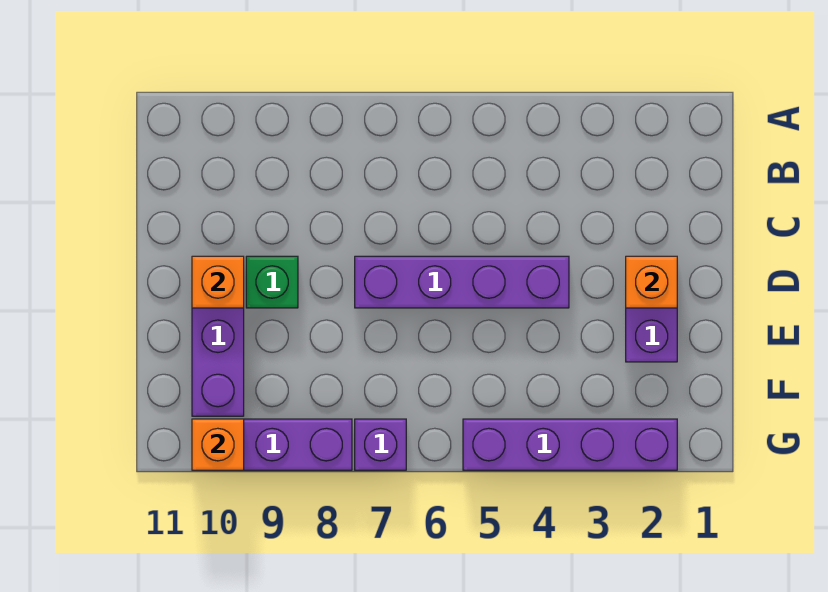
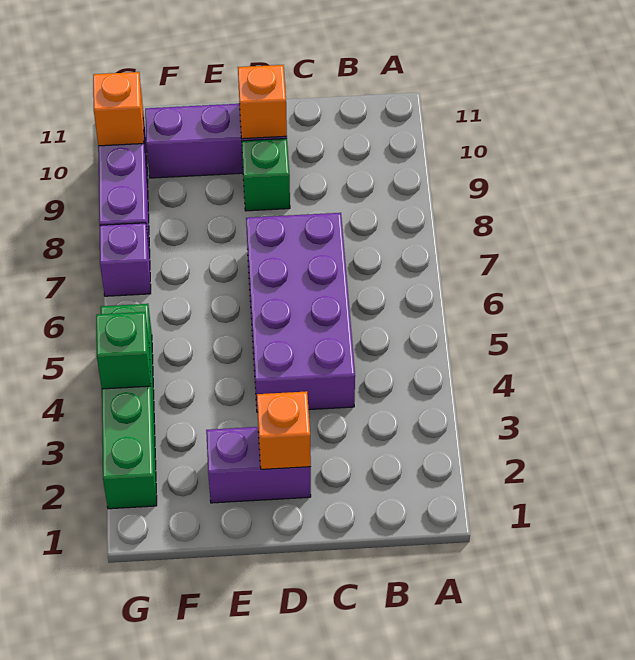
purple brick D4:D7 level 1 -> purple brick C4:D7 level 1
purple brick G2:G5 level 1 -> green brick G2:G5 level 1
none -> green brick G4 level 2

